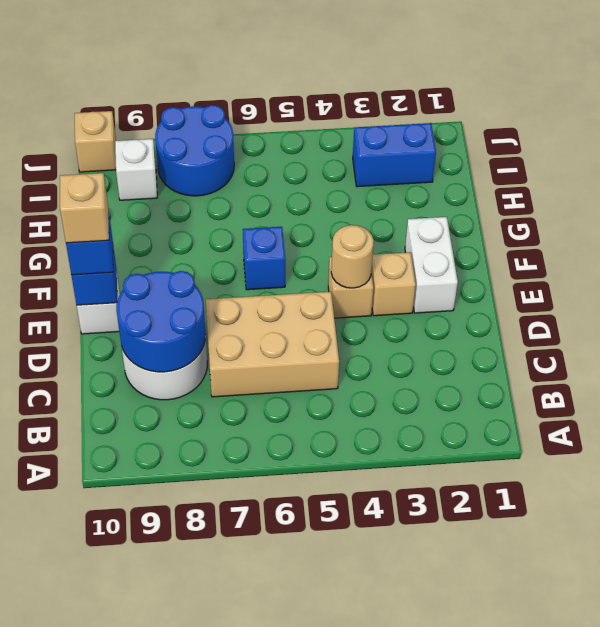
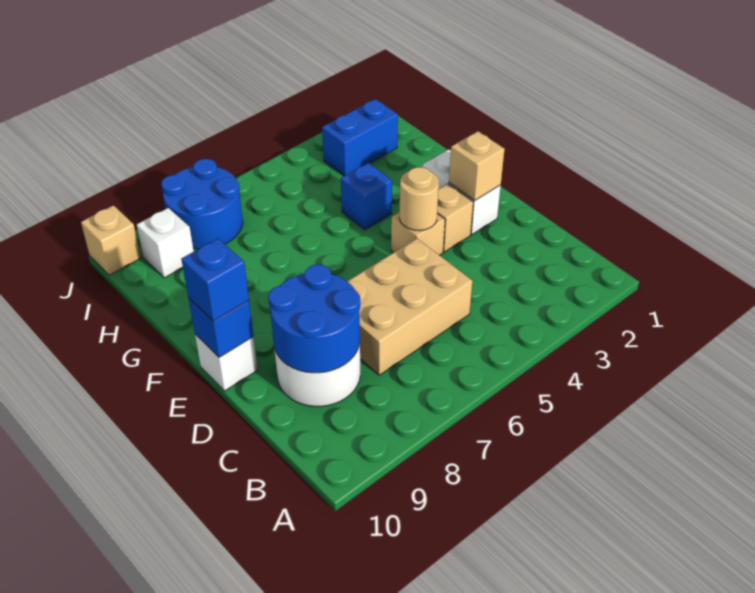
tan brick E10 level 4 -> tan brick E2 level 2
blue brick F6 level 1 -> blue brick G4 level 1

